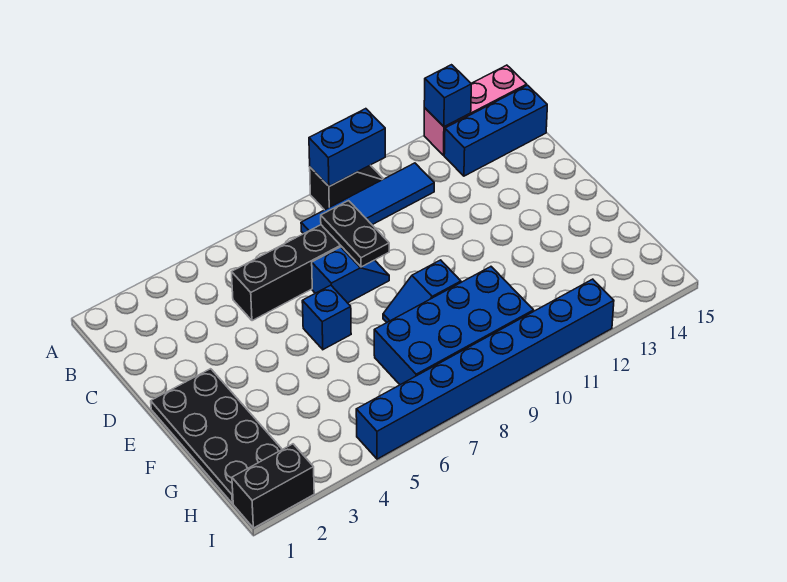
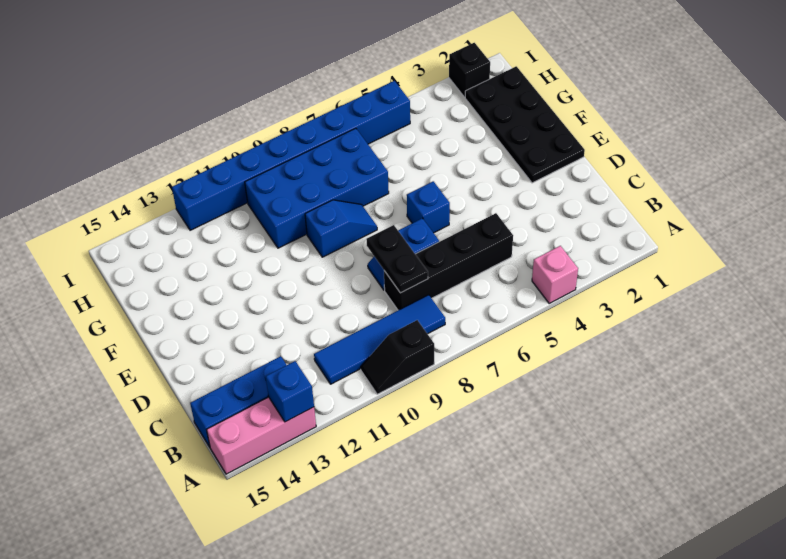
none -> pink brick A4 level 1
blue brick A9:A10 level 2 -> none
black brick I1:I2 level 1 -> black brick I2 level 1

